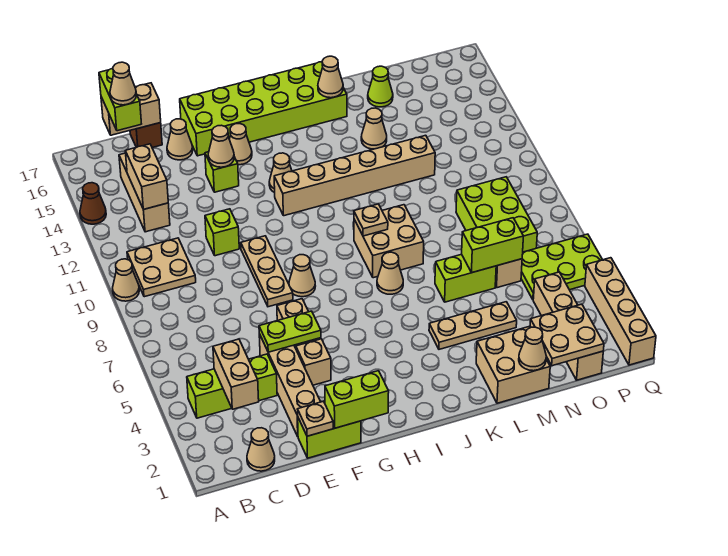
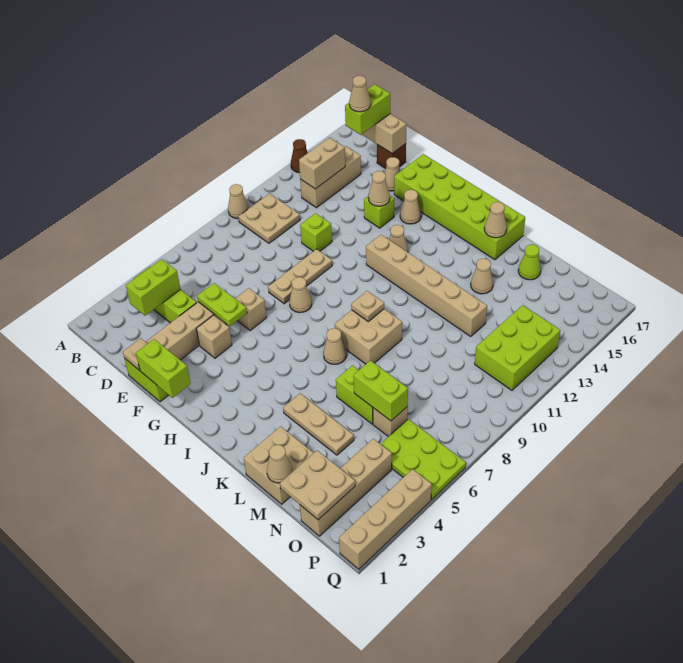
tan cone C1 level 1 -> none
tan brick C3:C4 level 2 -> lime brick C3:C4 level 2
lime brick N7:O9 level 1 -> lime brick O11:P13 level 1

